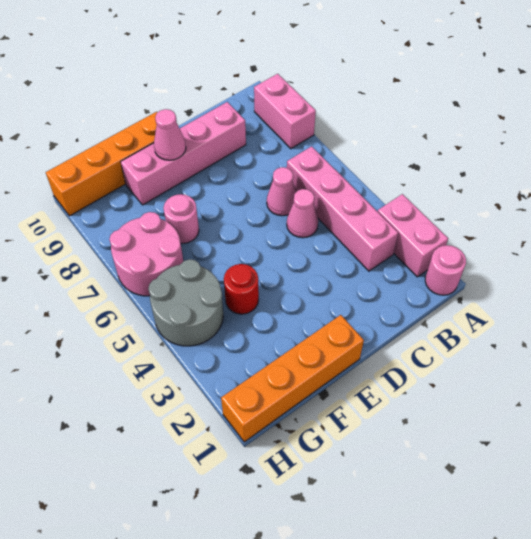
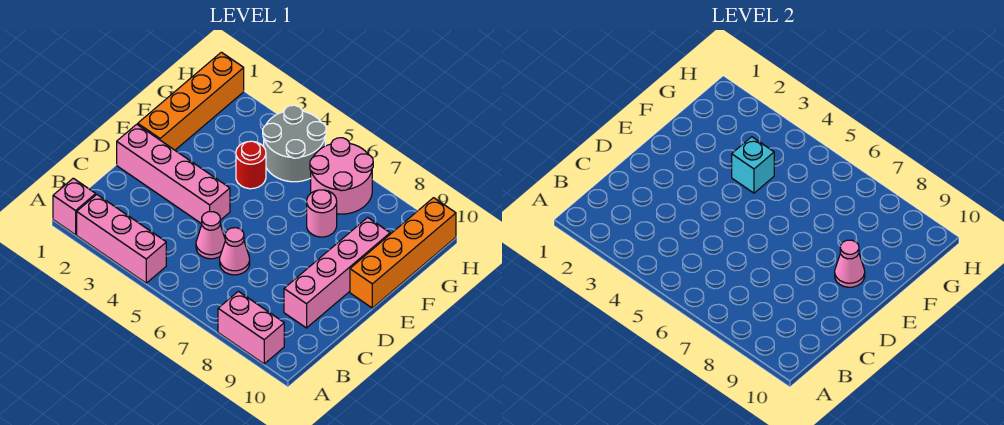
pink round brick A1 level 1 -> pink brick A1 level 1
pink brick A2:A3 level 1 -> pink brick A2:A4 level 1
pink brick B3:B6 level 1 -> pink brick D1:D4 level 1
none -> cyan brick F4 level 2

